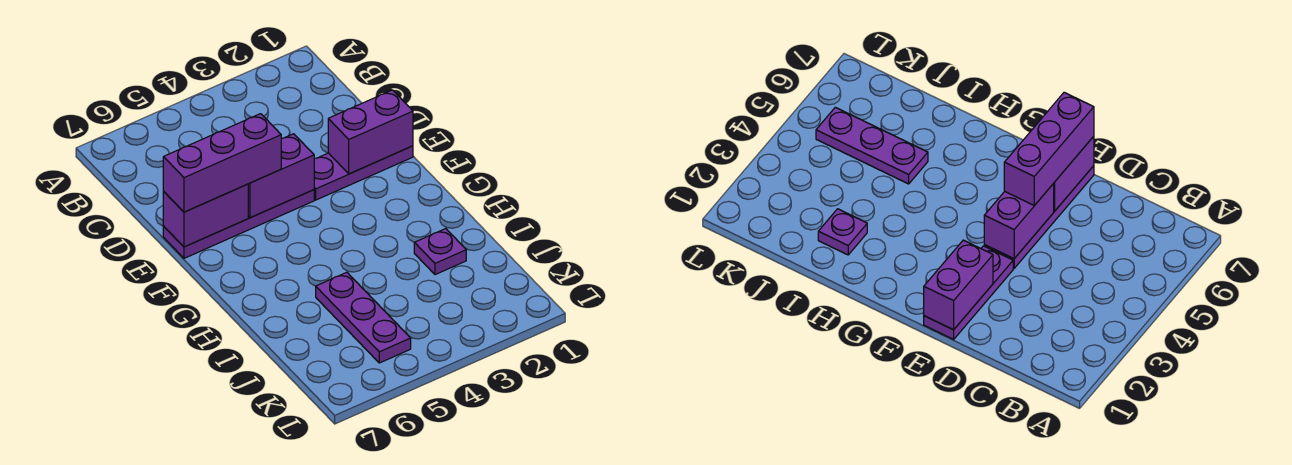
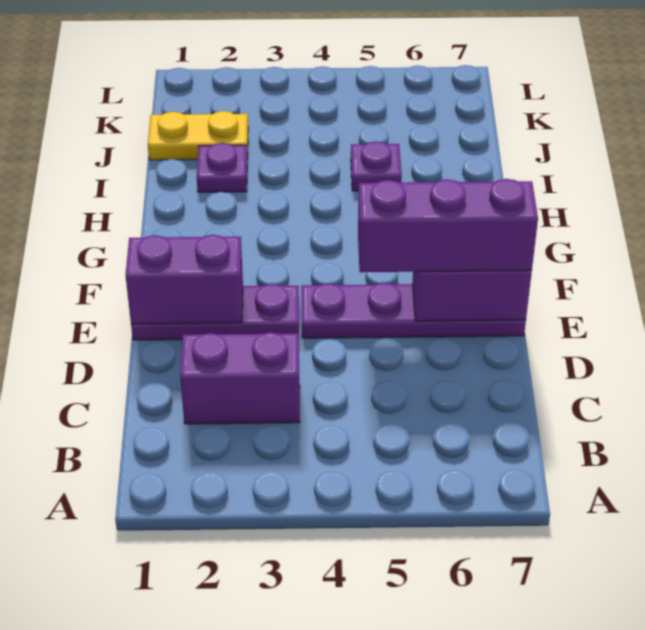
purple brick E4:E5 level 2 -> purple brick C2:C3 level 1
purple plate I5:K5 level 1 -> purple plate I5 level 1
none -> yellow plate J1:J2 level 1

